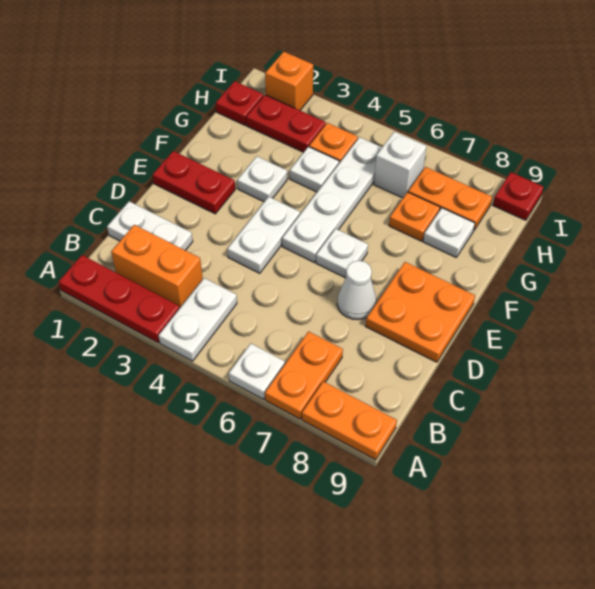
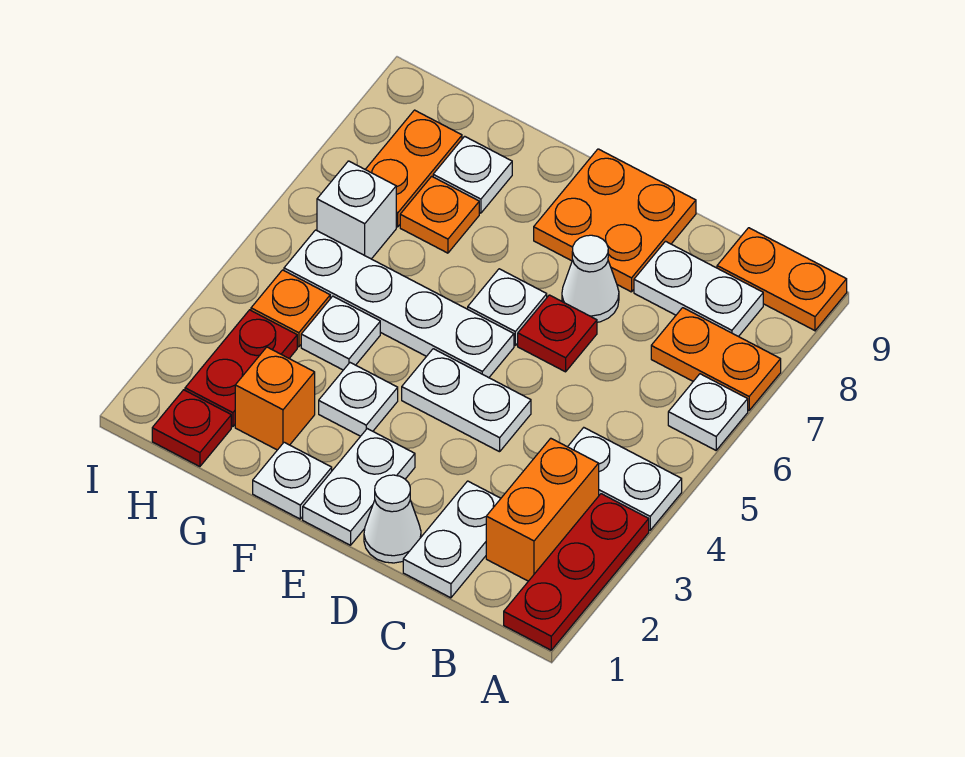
orange plate A8:A9 level 1 -> orange plate A9:B9 level 1
none -> white plate B8:C8 level 1
none -> white cone D1 level 1
red plate E1:E2 level 1 -> white plate E1:E2 level 1
none -> white plate F1 level 1
orange brick I2 level 1 -> orange brick G2 level 1
red plate I9 level 1 -> red plate D6 level 1

